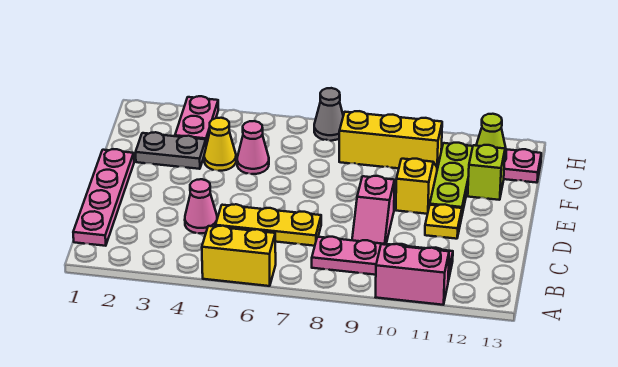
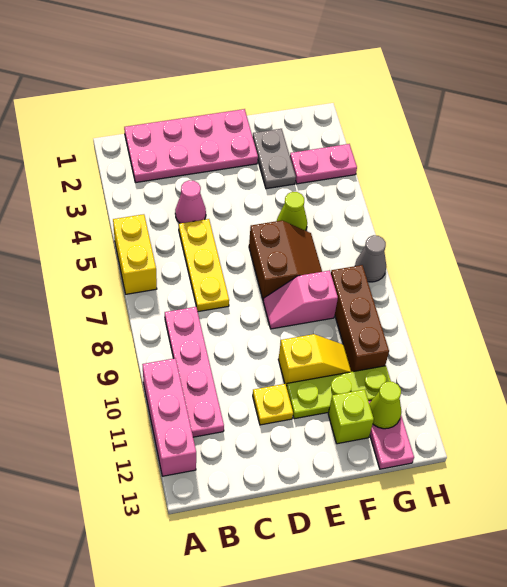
pink brick A10:A11 level 1 -> pink brick A10:A12 level 1
pink plate B1:E1 level 1 -> pink plate B1:E2 level 1
pink slope C9:D9 level 1 top D -> pink slope E8:F8 level 1 top F
none -> brown slope E6:F7 level 1 top E
yellow cone F4 level 1 -> none
pink cone F5 level 1 -> lime cone F5 level 1
yellow brick G8:G10 level 1 -> brown brick G8:G10 level 1

